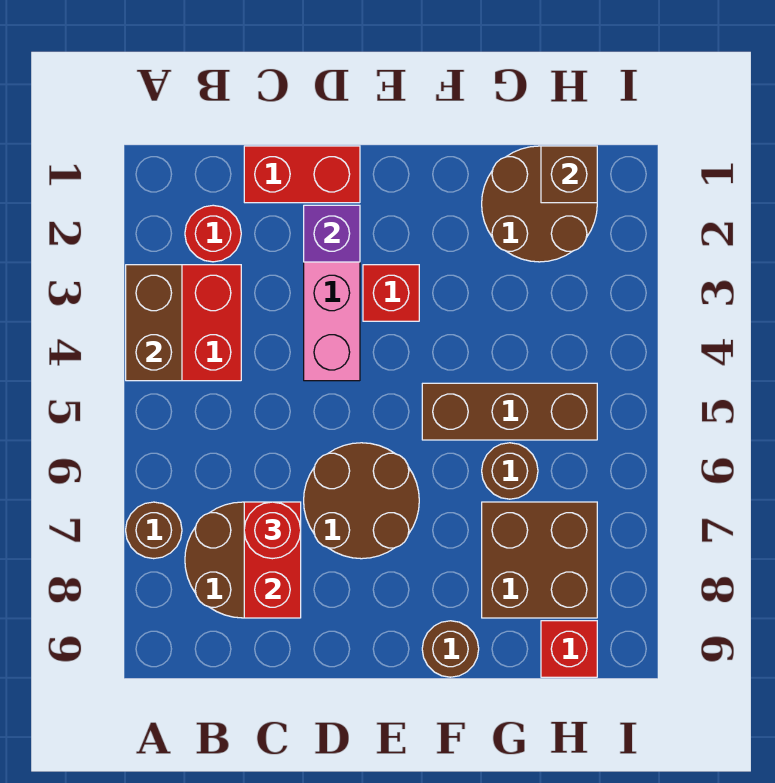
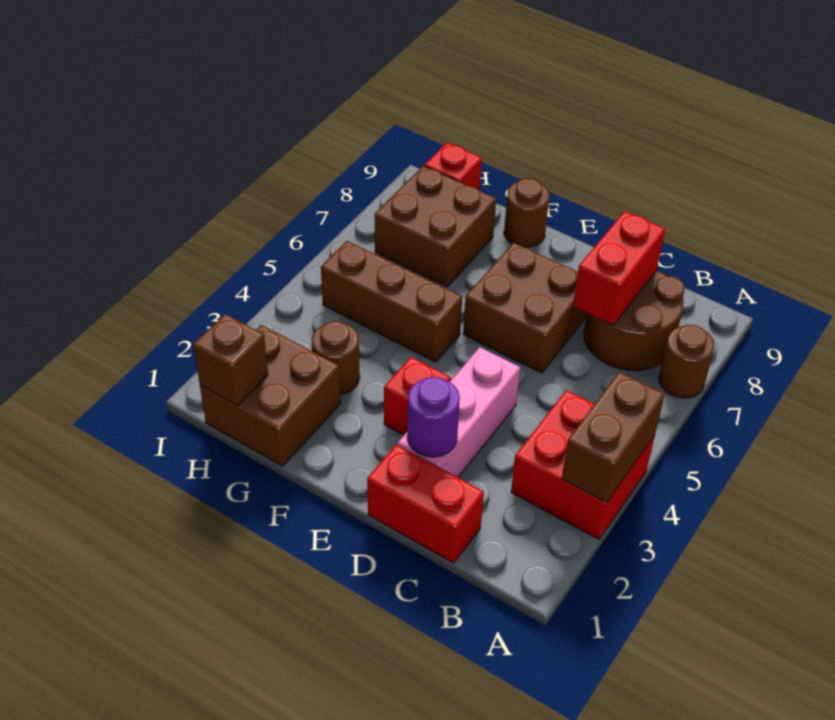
red round brick B2 level 1 -> none
red round brick C7 level 3 -> none
purple brick D2 level 2 -> purple round brick D2 level 2
brown round brick D6:E7 level 1 -> brown brick D6:E7 level 1
brown round brick G1:H2 level 1 -> brown brick G1:H2 level 1
brown round brick G6 level 1 -> brown round brick G3 level 1

